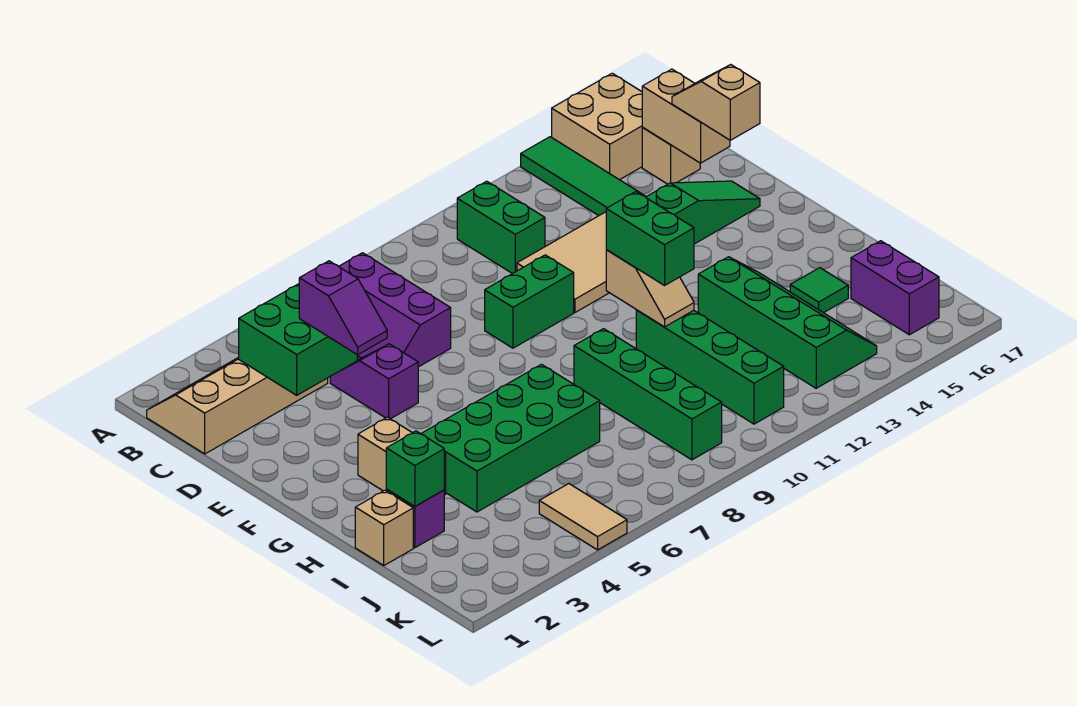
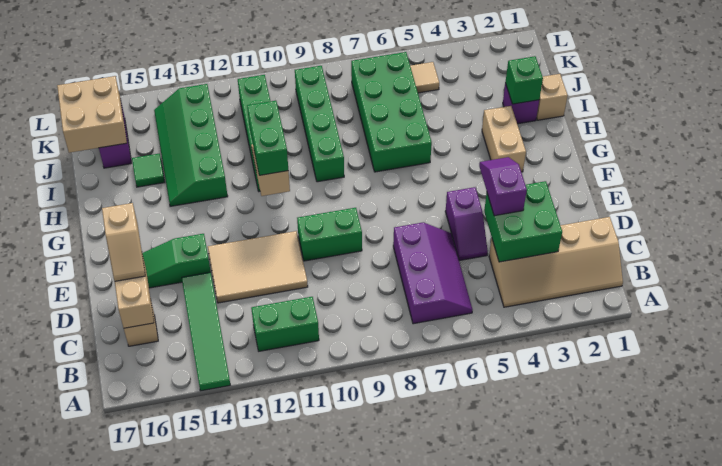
tan brick A15:B16 level 1 -> tan brick J16:K17 level 2
green brick B11:C11 level 1 -> green brick B11:B12 level 1
green brick H4:I7 level 1 -> green brick H6:K7 level 1
tan tile K5:L5 level 1 -> tan tile K5 level 1

